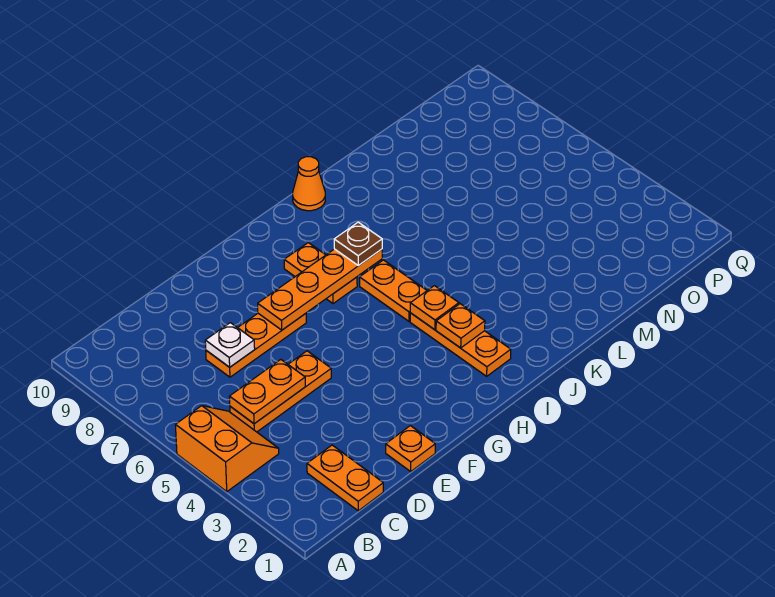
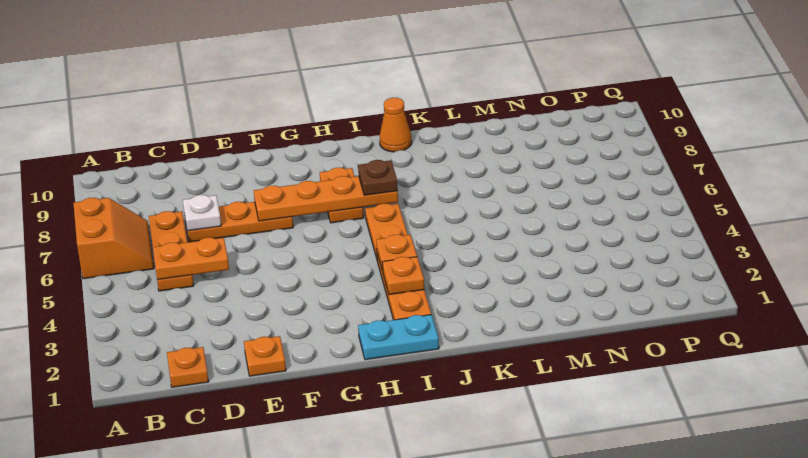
orange slope A4:B5 level 1 top A -> orange slope A6:B7 level 1 top A
orange plate C1:C2 level 1 -> orange plate C1 level 1
orange plate C5:E5 level 1 -> orange plate C5:C7 level 1
none -> cyan plate H1:I1 level 1

